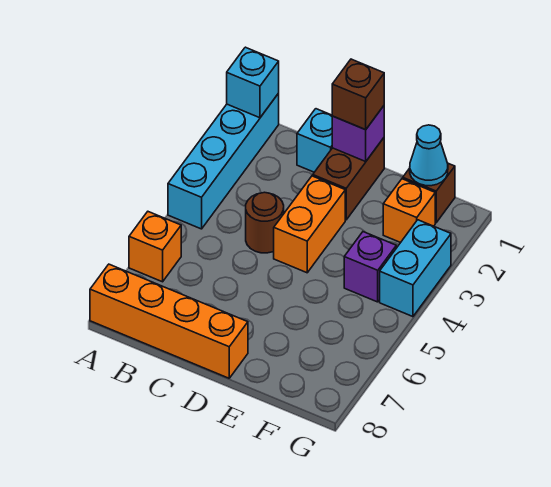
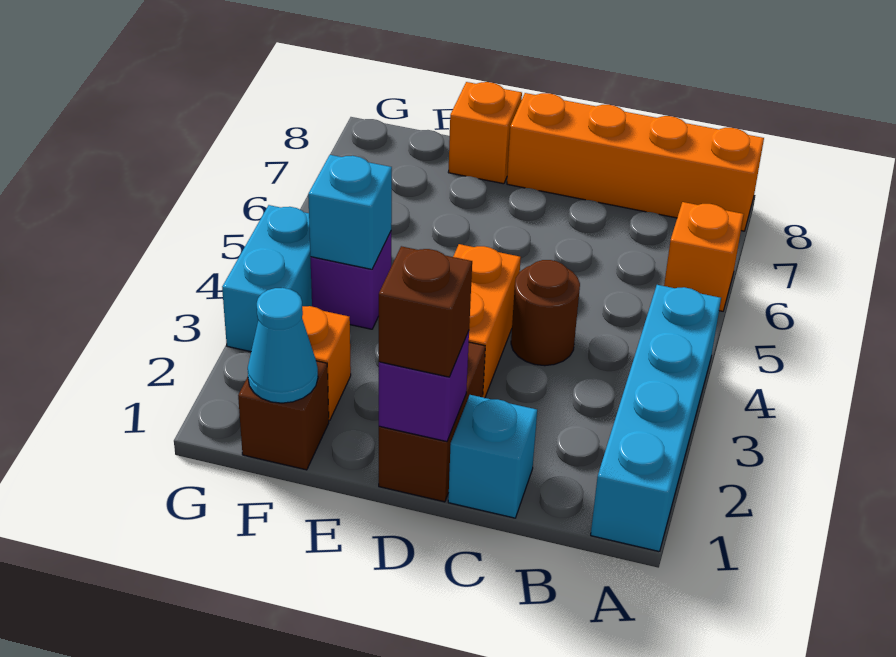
cyan brick A1 level 2 -> cyan brick F4 level 2
none -> orange brick E8 level 1

